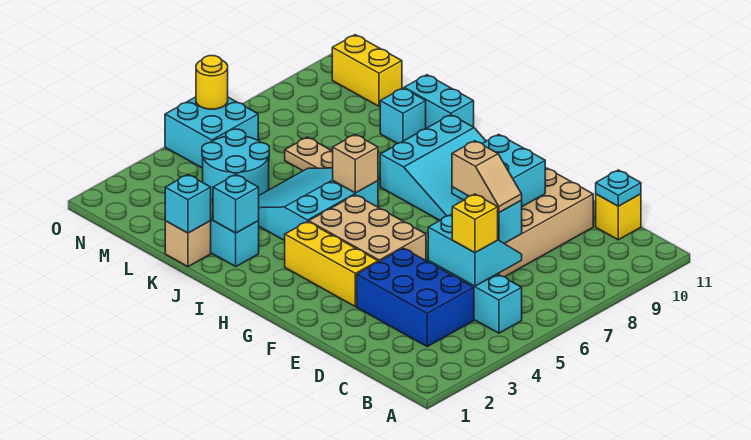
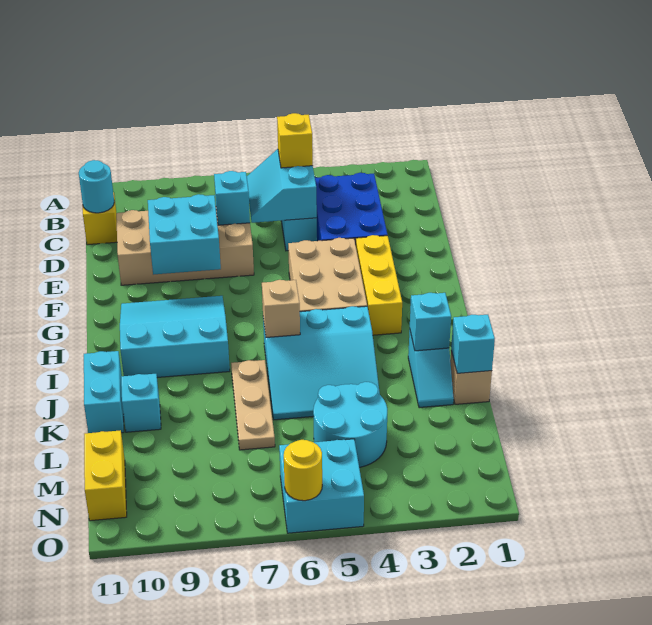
cyan plate C11 level 2 -> cyan round brick C11 level 2
tan slope D7:E7 level 3 top E -> none

